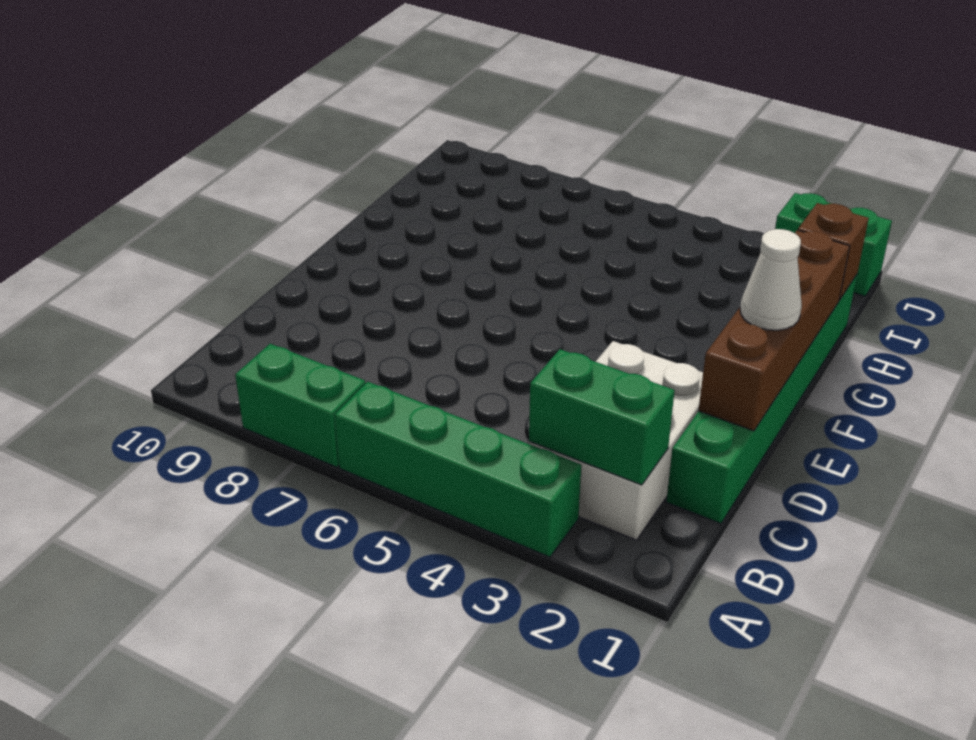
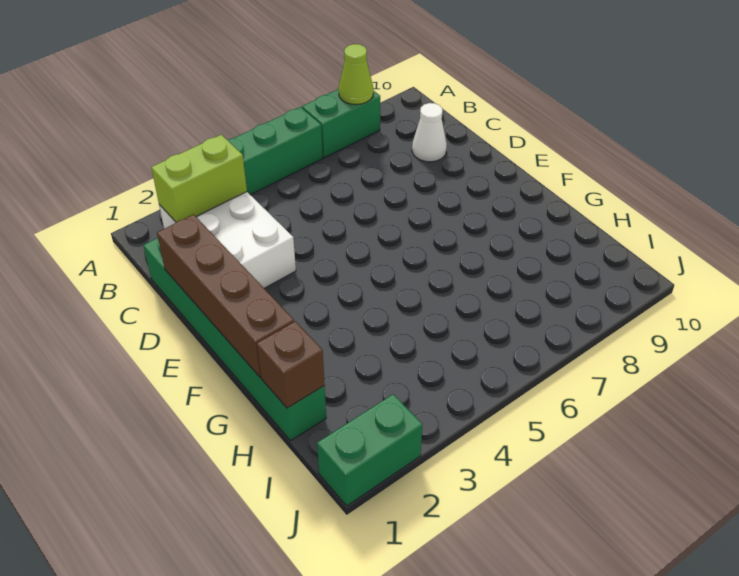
none -> lime cone A8 level 2
green brick B2:B3 level 2 -> lime brick B2:B3 level 2
white cone E1 level 3 -> white cone C9 level 1

